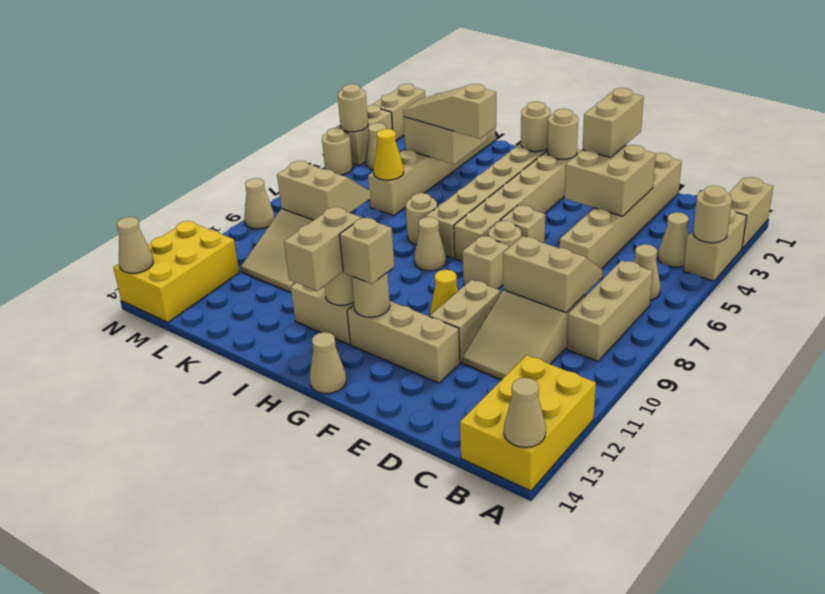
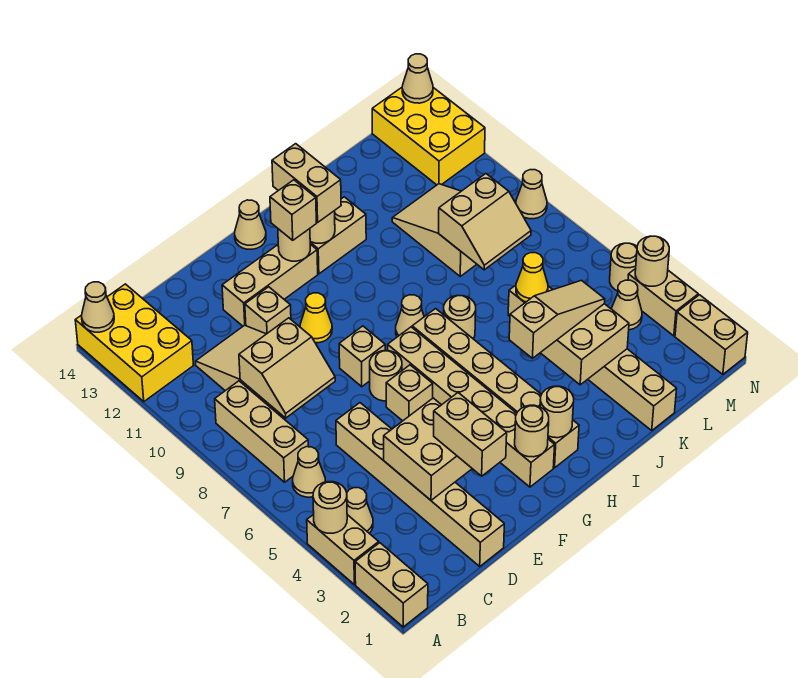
tan brick E10:E11 level 1 -> tan brick E11 level 1

